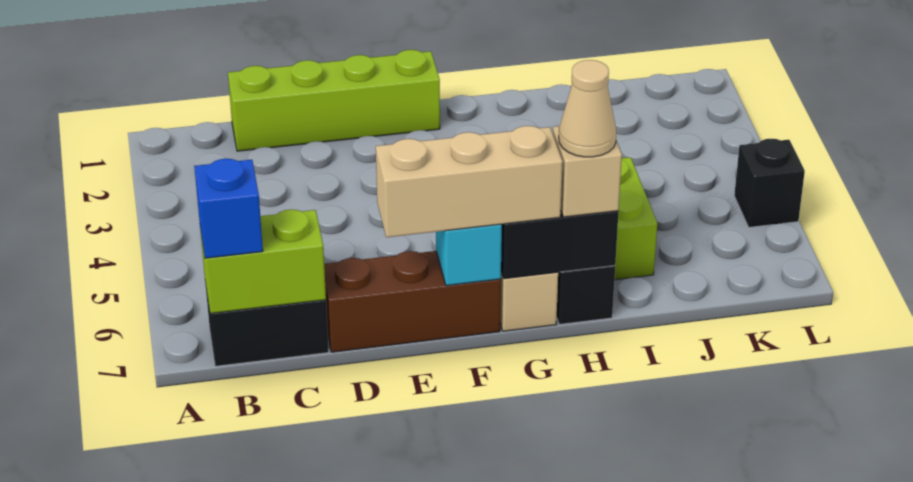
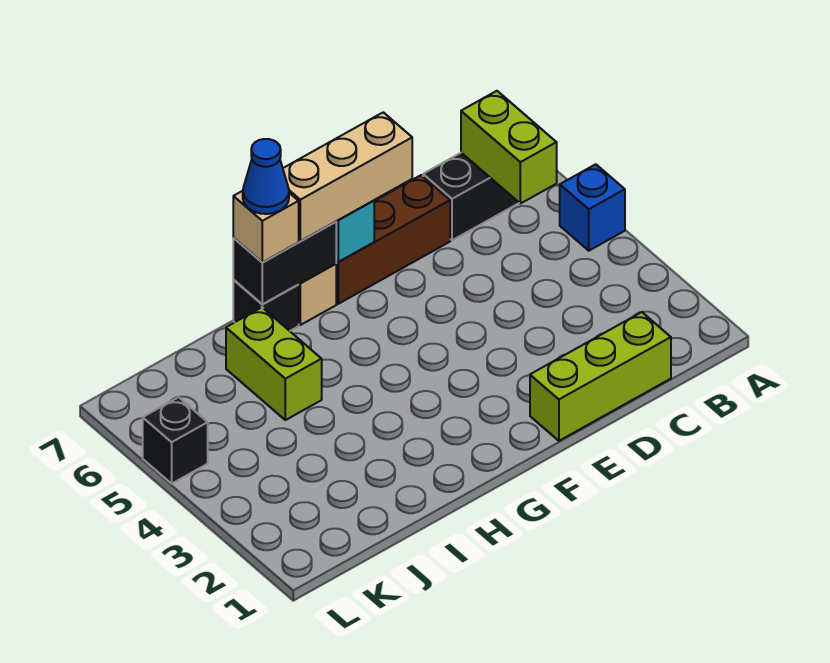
lime brick B7:C7 level 2 -> lime brick B6:B7 level 2
blue brick B7 level 3 -> blue brick A5 level 1
lime brick C1:F1 level 1 -> lime brick C1:E1 level 1
tan cone H7 level 4 -> blue cone H7 level 4

